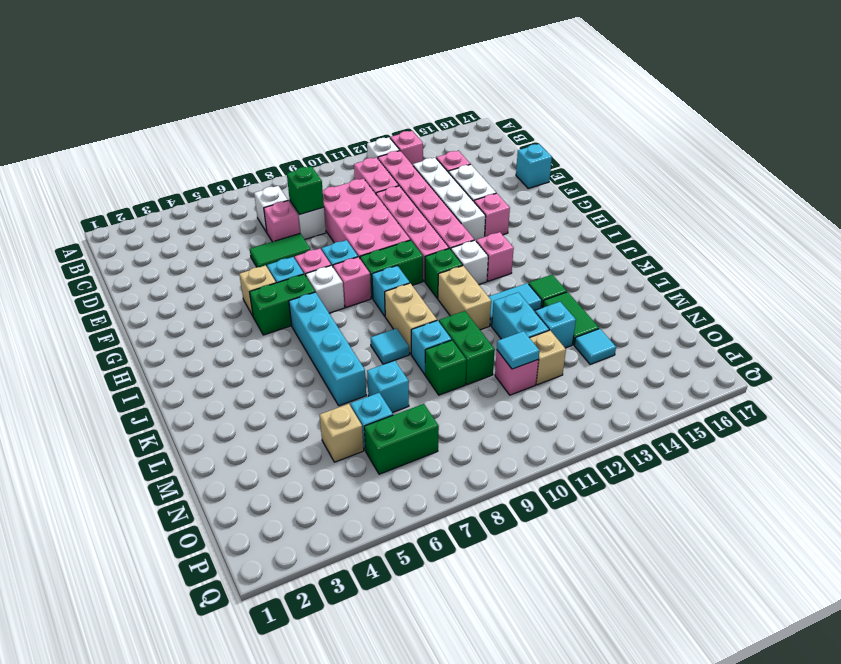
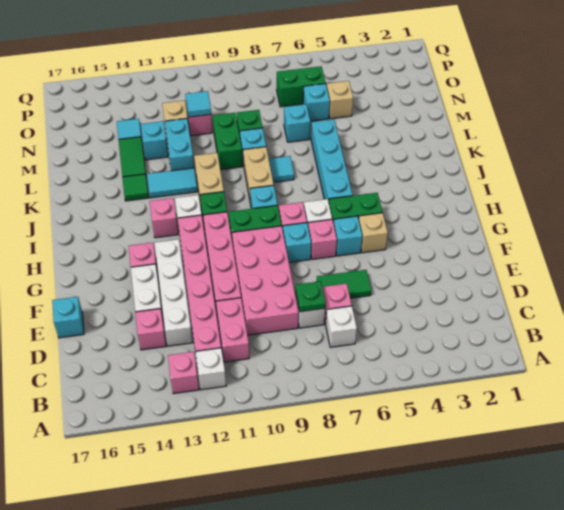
green brick D8 level 2 -> green plate D8 level 2

